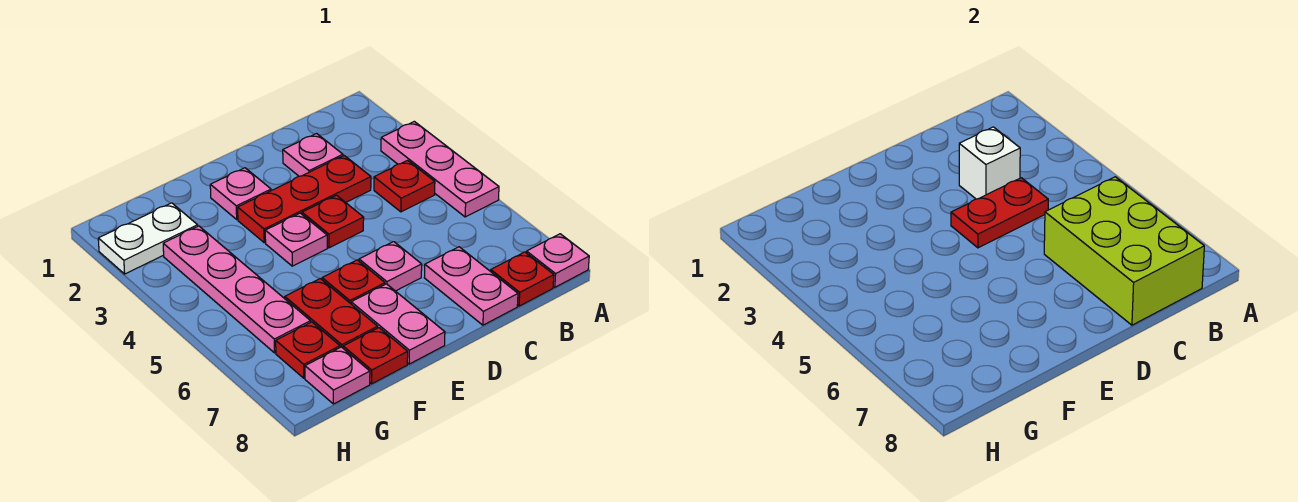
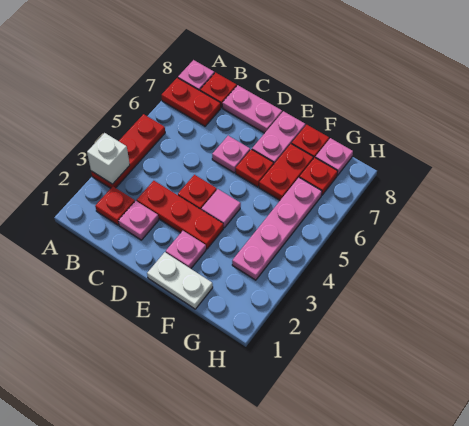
pink plate A3:A5 level 1 -> red plate A3:A5 level 1
red plate B4 level 1 -> red plate B2 level 1
lime brick B6:C8 level 2 -> none
white brick C3 level 2 -> white brick A3 level 2
red plate C4:D4 level 2 -> red plate A7:B7 level 1
pink plate C7:C8 level 1 -> pink plate C8:D8 level 1
pink plate E4 level 1 -> pink tile E4 level 1
white plate G2:H2 level 1 -> white plate E1:F1 level 1

